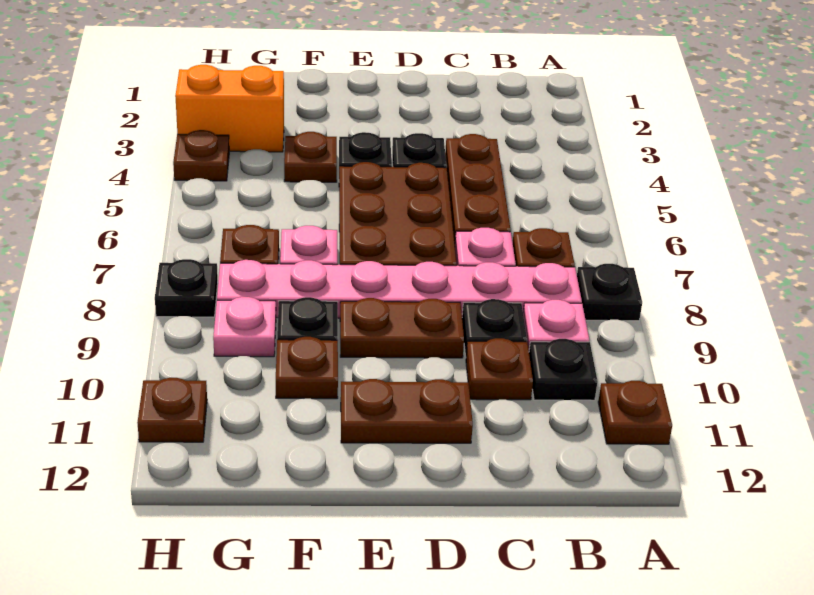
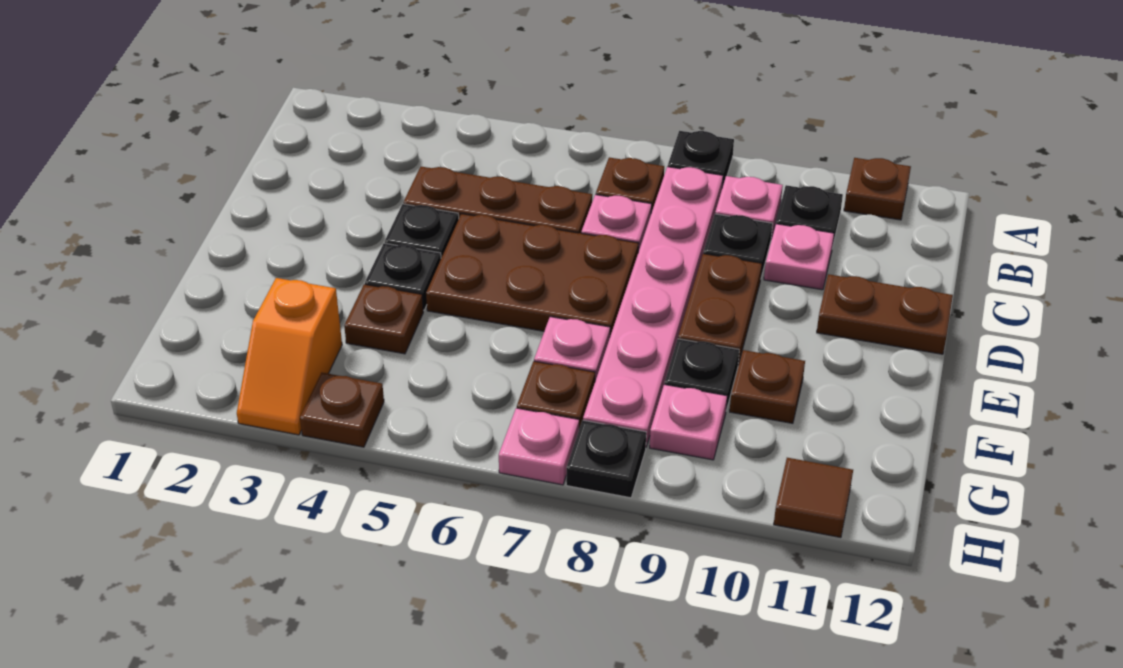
brown plate C10 level 1 -> pink plate C10 level 1
brown plate D11:E11 level 1 -> brown plate D11:D12 level 1
orange brick G3:H3 level 1 -> orange slope G3:H3 level 1 top G
none -> pink plate H7 level 1
brown plate H11 level 1 -> brown tile H11 level 1

